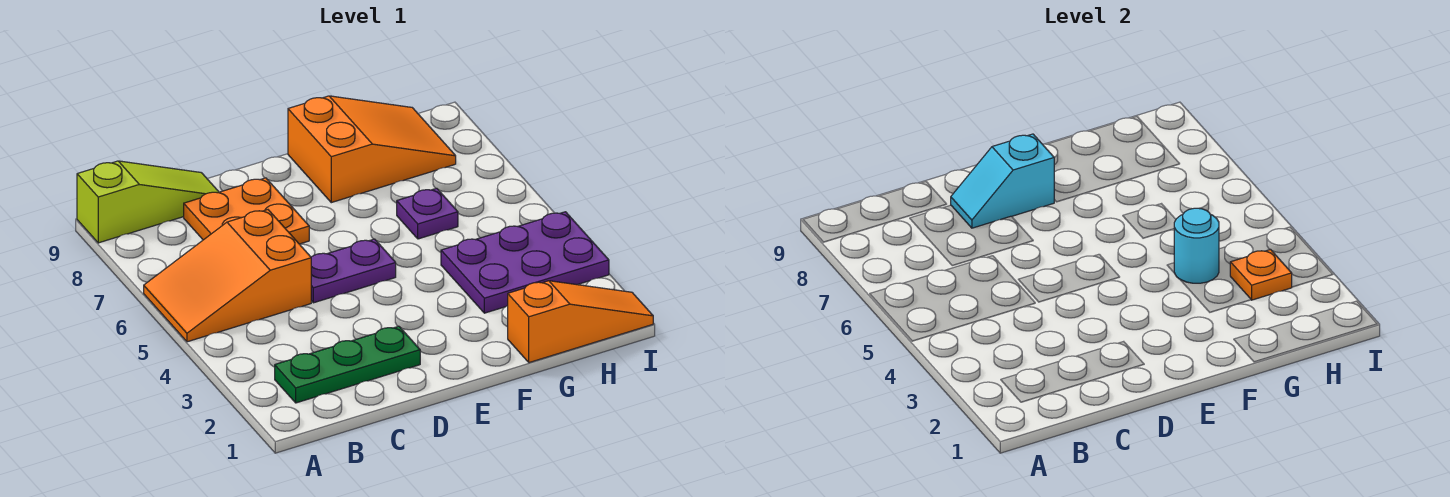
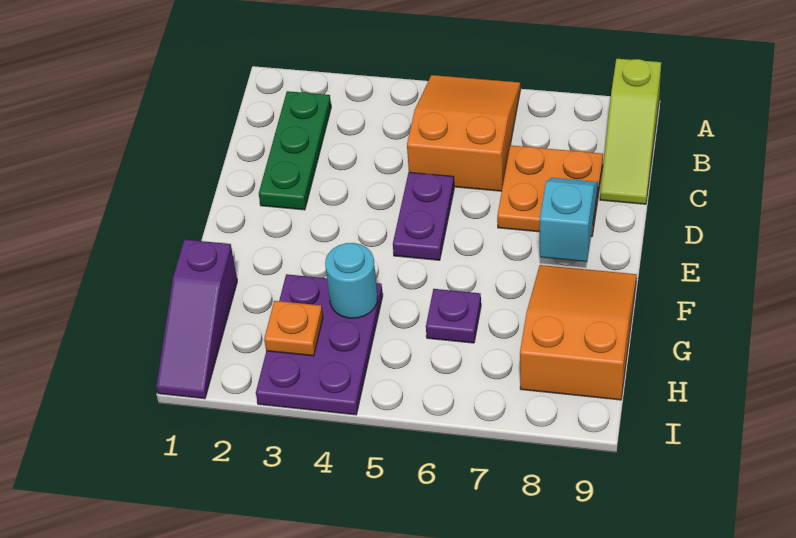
orange slope F8:H9 level 1 top F -> orange slope F8:H9 level 1 top H
orange slope G1:I1 level 1 top G -> purple slope G1:I1 level 1 top G

